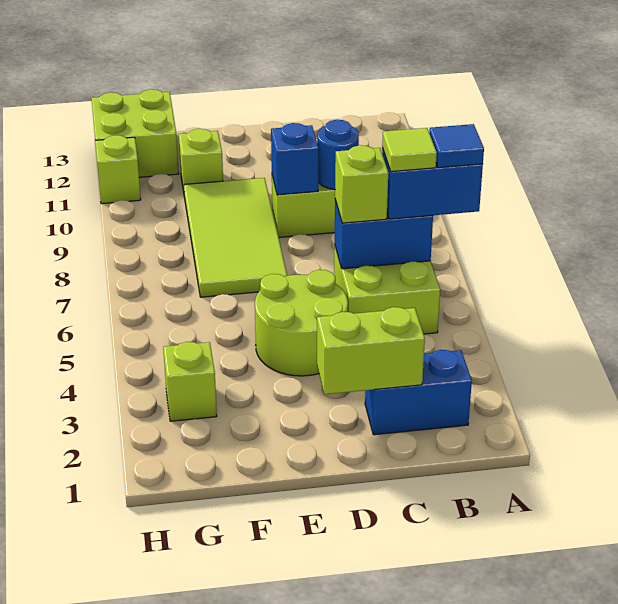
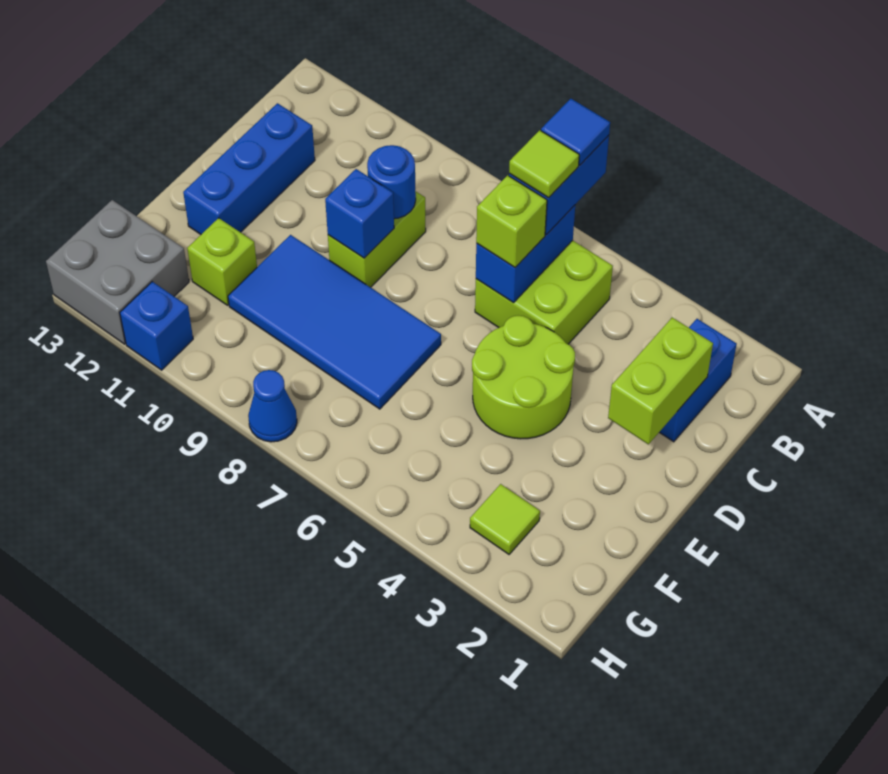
none -> blue brick C12:E12 level 1
lime tile E7:F10 level 1 -> blue tile E7:F10 level 1
lime brick G3 level 1 -> lime tile G3 level 1
lime brick G12:H13 level 1 -> grey brick G12:H13 level 1
none -> blue cone H8 level 1
lime brick H11 level 1 -> blue brick H11 level 1

